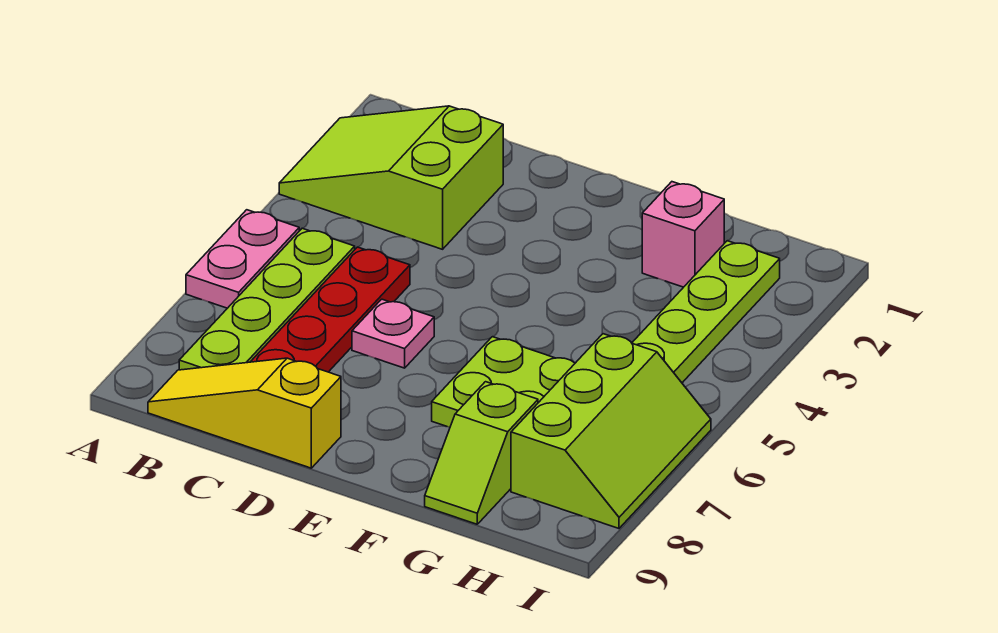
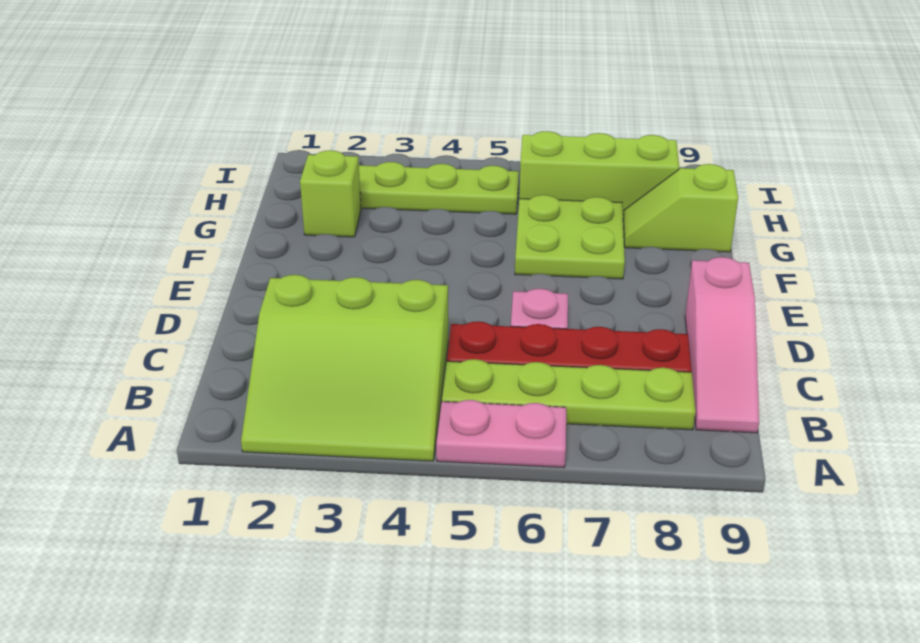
lime slope A2:C3 level 1 top C -> lime slope A2:C4 level 1 top C
yellow slope B9:D9 level 1 top D -> pink slope B9:D9 level 1 top D
pink brick G2 level 1 -> lime brick G2 level 1
lime slope G8:G9 level 1 top 8 -> lime slope G8:G9 level 1 top 9

